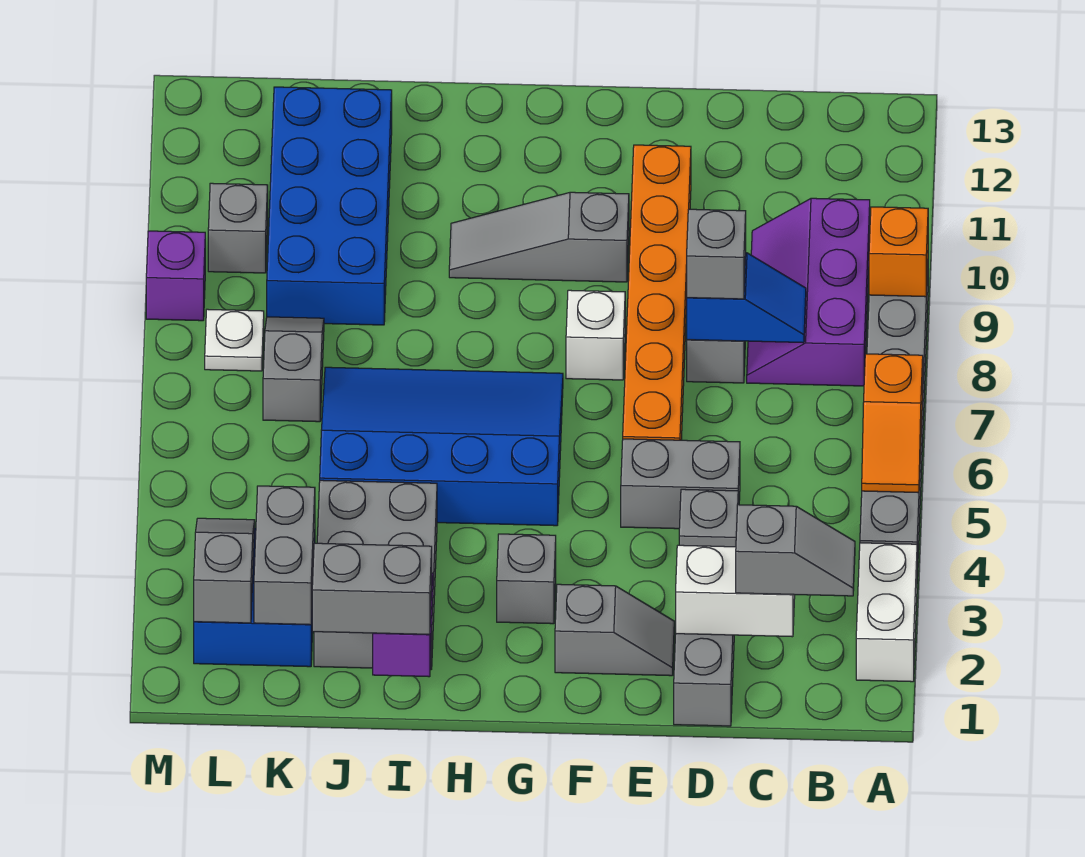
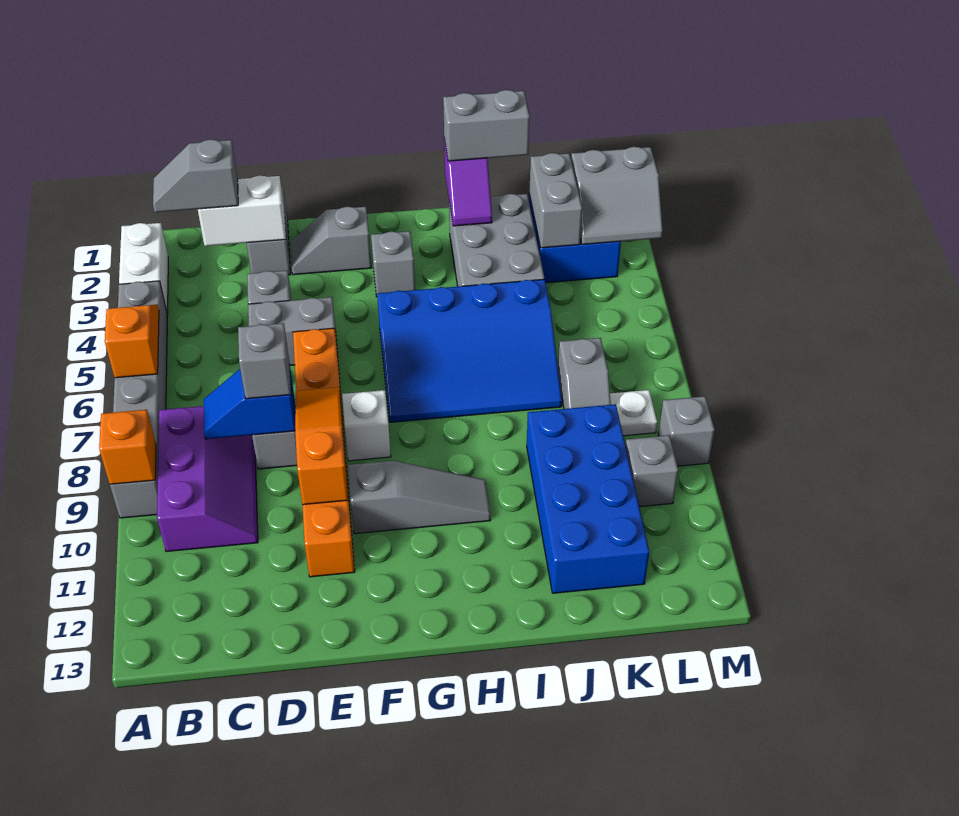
none -> orange slope E8:E10 level 2 top 10
grey slope L2:L3 level 2 top 2 -> grey slope L2:M3 level 2 top 2
purple brick M9 level 1 -> grey brick M9 level 1

